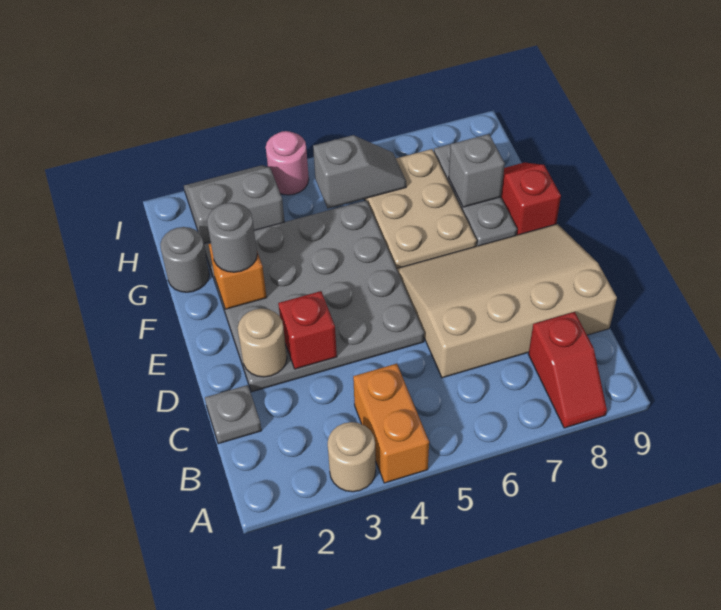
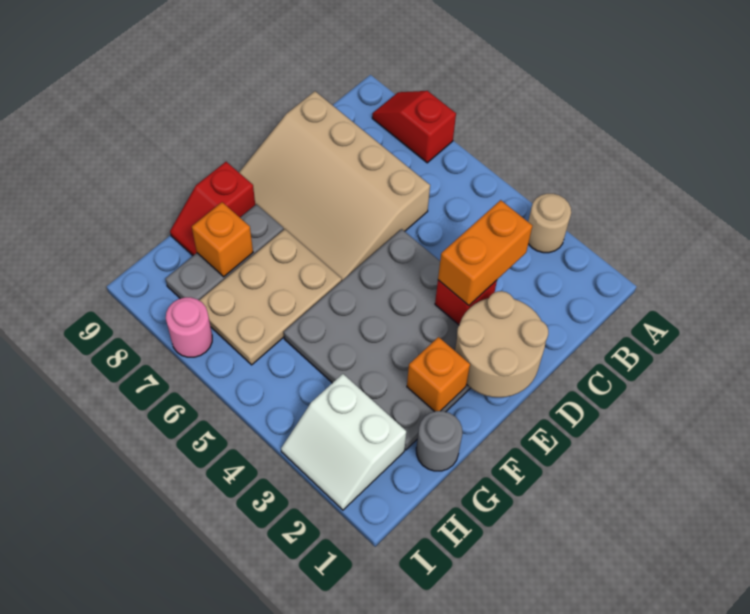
orange brick A4:B4 level 1 -> orange brick C3:D3 level 3
red slope A8:B8 level 1 top B -> red slope A7:A8 level 1 top 7
grey plate C1 level 1 -> none
tan round brick D2 level 2 -> tan round brick D1:E2 level 2
grey round brick F2 level 3 -> none
grey brick G8 level 2 -> orange brick G8 level 2
grey slope H2:I3 level 1 top H -> white slope H2:I3 level 1 top H
grey slope H5:H6 level 2 top 5 -> none
pink round brick I4 level 1 -> pink round brick I7 level 1

